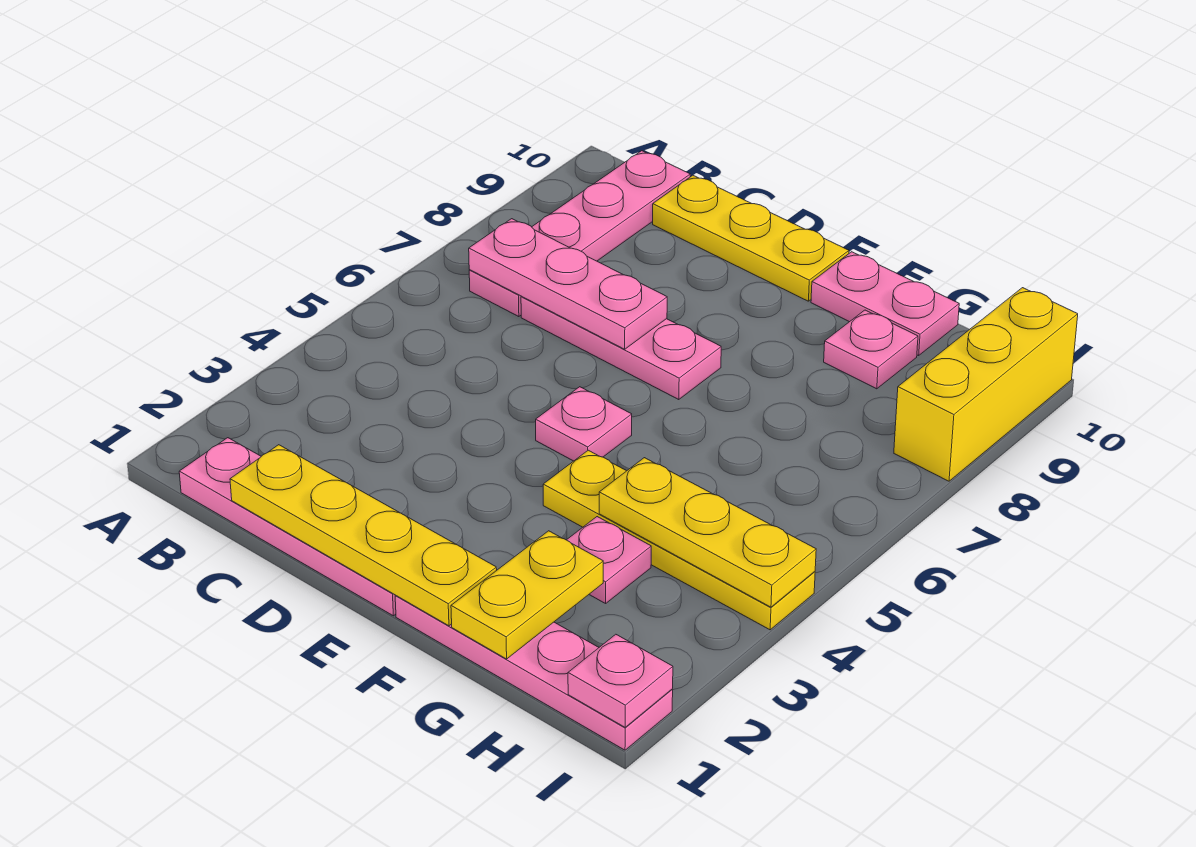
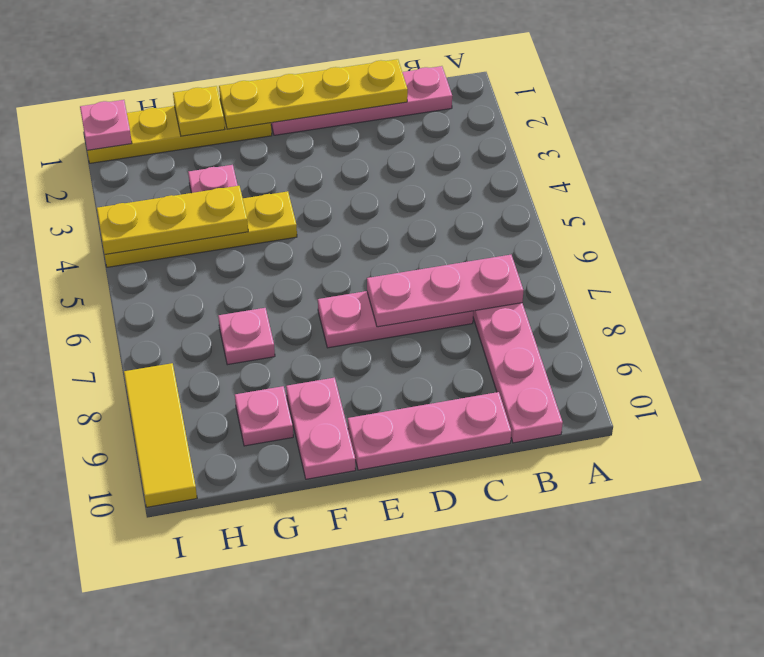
yellow plate C10:E10 level 1 -> pink plate C10:E10 level 1
pink plate E5 level 1 -> pink plate G7 level 1
pink plate F1:I1 level 1 -> yellow plate F1:I1 level 1
pink plate F10:G10 level 1 -> pink plate F9:F10 level 1
yellow plate G1:G2 level 2 -> yellow plate G1 level 2
yellow brick I8:I10 level 1 -> yellow tile I8:I10 level 1

